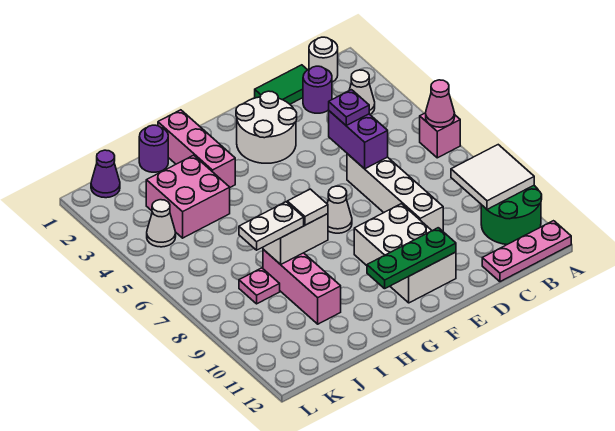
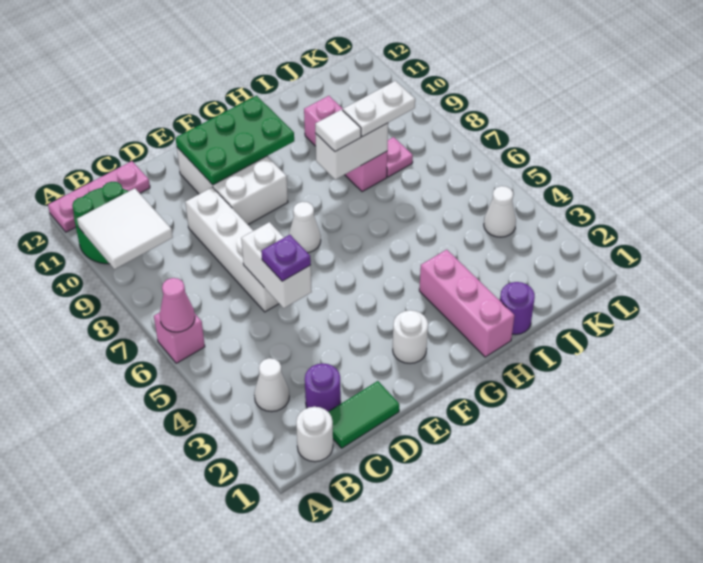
purple brick D5:D6 level 2 -> white brick D5:D6 level 2
white round brick E2:F3 level 1 -> white round brick F2 level 1
green plate E11:G11 level 2 -> green plate E10:G11 level 2
pink brick I3:J4 level 1 -> none
purple cone K1 level 1 -> none

